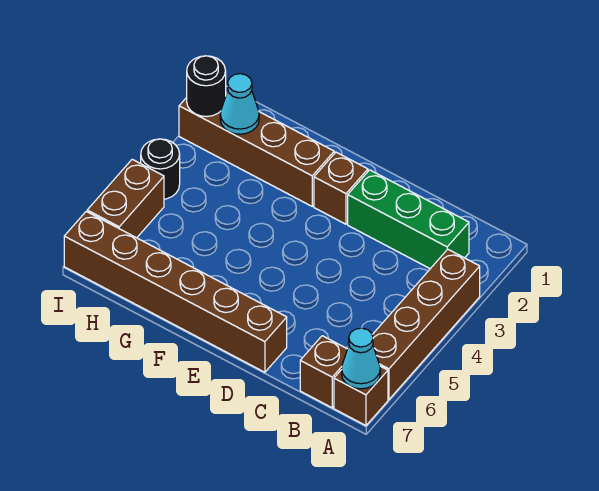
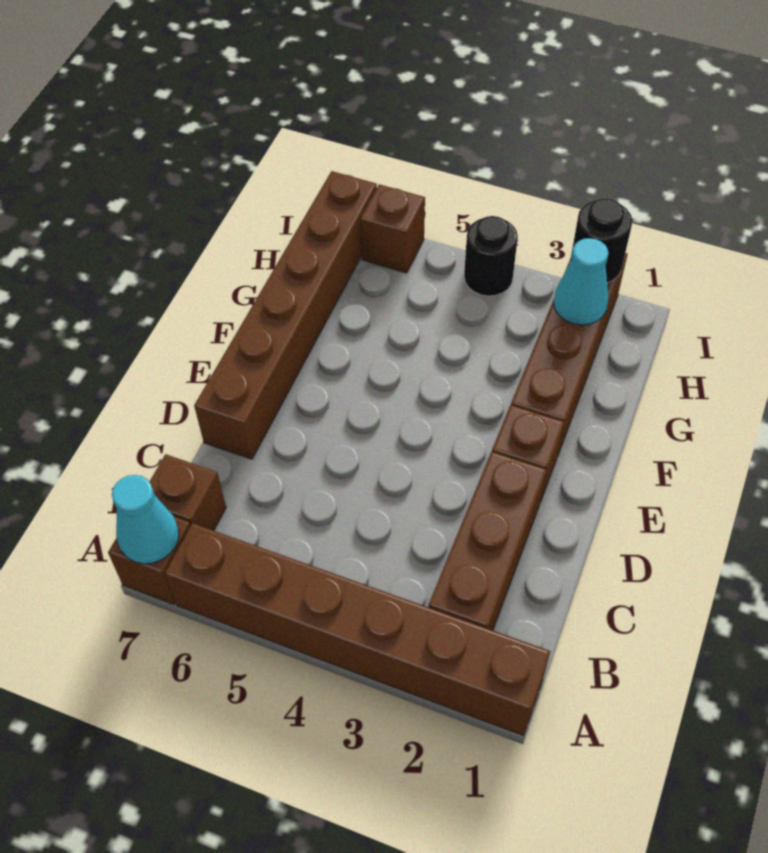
brown brick A3:A6 level 1 -> brown brick A1:A6 level 1
green brick B2:D2 level 1 -> brown brick B2:D2 level 1
brown brick I5:I6 level 1 -> brown brick I6 level 1

